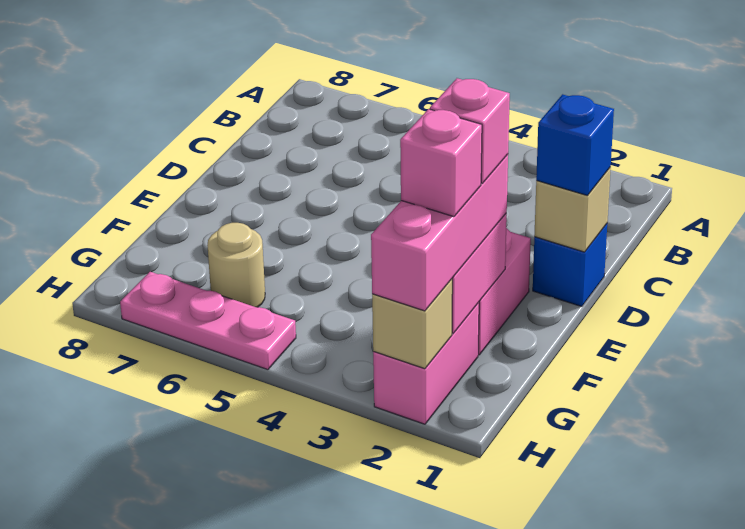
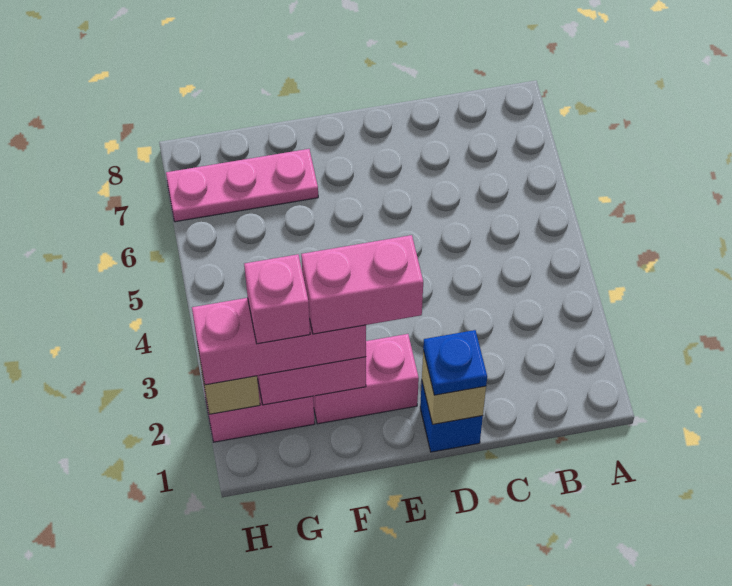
blue brick D1 level 3 -> blue plate D1 level 3
pink brick F2 level 4 -> pink brick E2:F2 level 4
tan round brick G6 level 1 -> none
pink plate H5:H7 level 1 -> pink plate F7:H7 level 1

